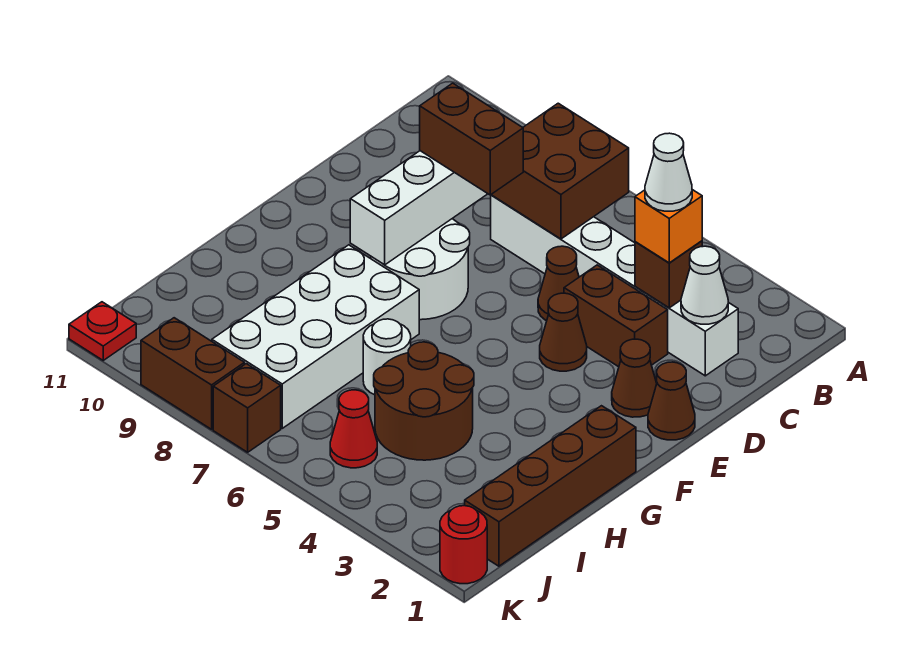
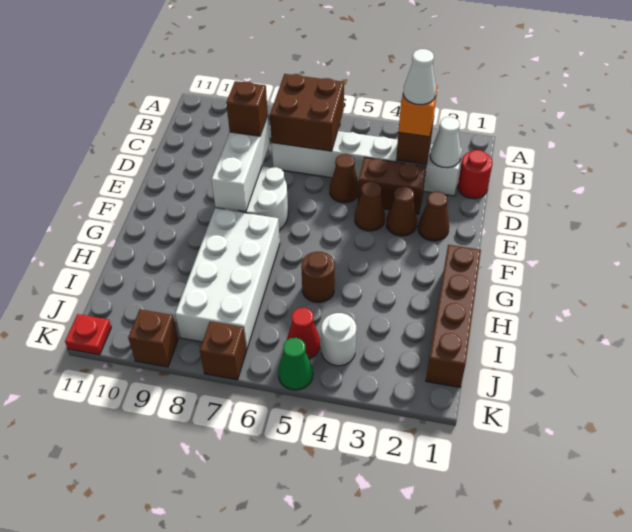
brown brick D7:D8 level 3 -> brown brick D8 level 3
brown cone E1 level 1 -> brown cone E3 level 1
brown round brick H4:I5 level 1 -> brown round brick H5 level 1
white round brick H6 level 1 -> white round brick J4 level 1
red round brick K1 level 1 -> red round brick C1 level 1
none -> green cone K5 level 1
brown brick K8:K9 level 1 -> brown brick K9 level 1

